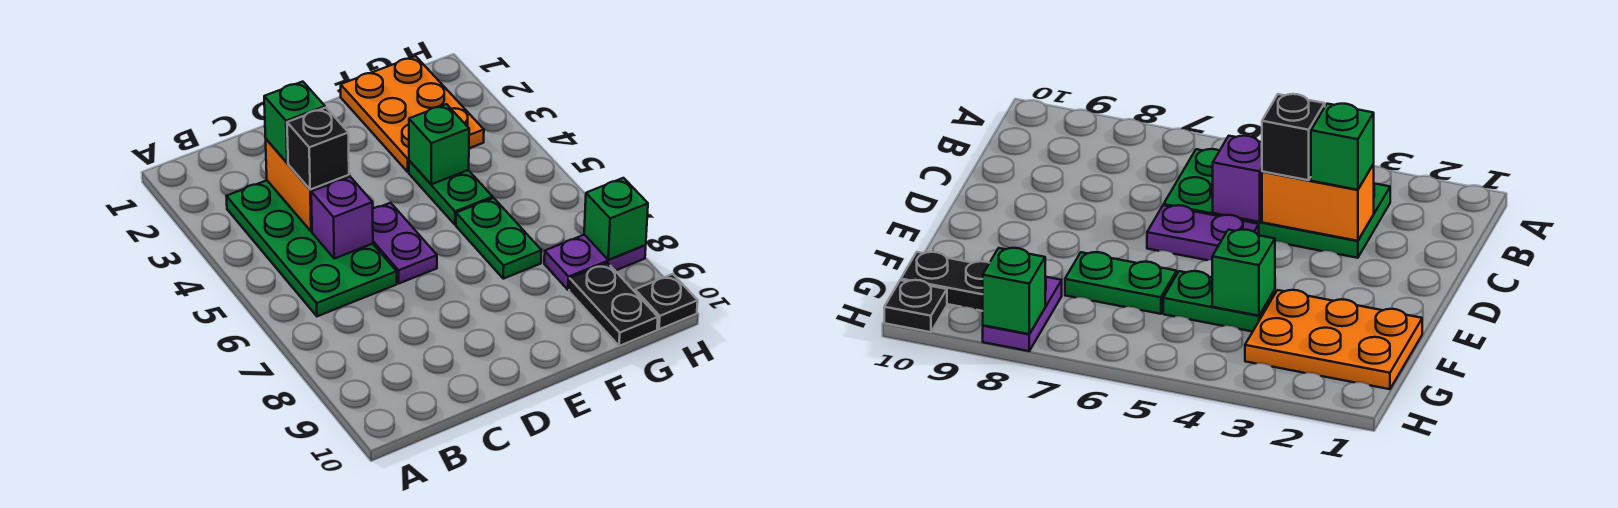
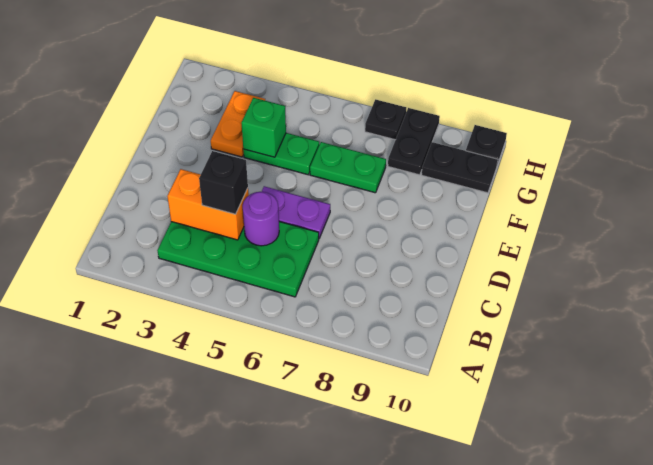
green brick C3 level 3 -> none
purple brick C5 level 2 -> purple round brick C5 level 2
orange plate F1:G3 level 1 -> orange plate F3:G3 level 1
purple plate G8:H8 level 1 -> black plate G8:H8 level 1
none -> black plate H7 level 1
green brick H8 level 2 -> none

